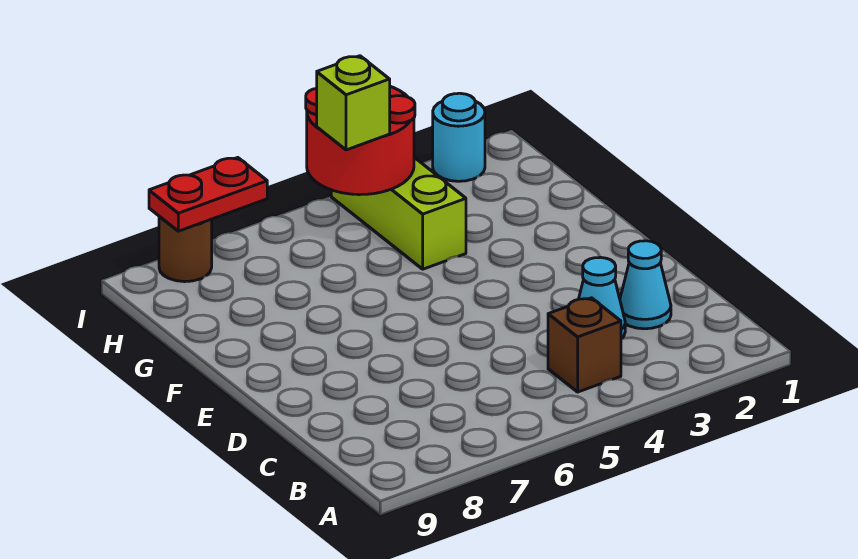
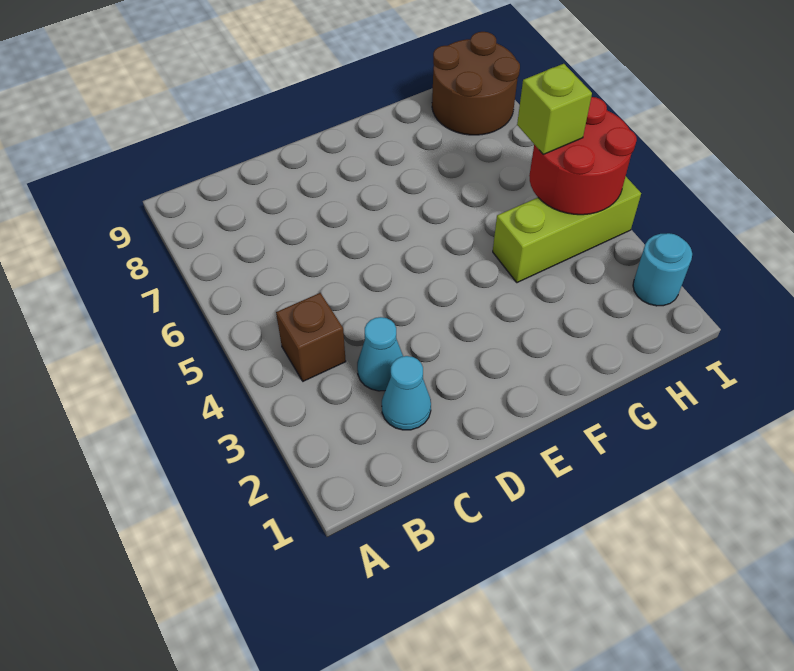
red plate I7:I8 level 2 -> none
brown round brick I8 level 1 -> brown round brick H8:I9 level 1

